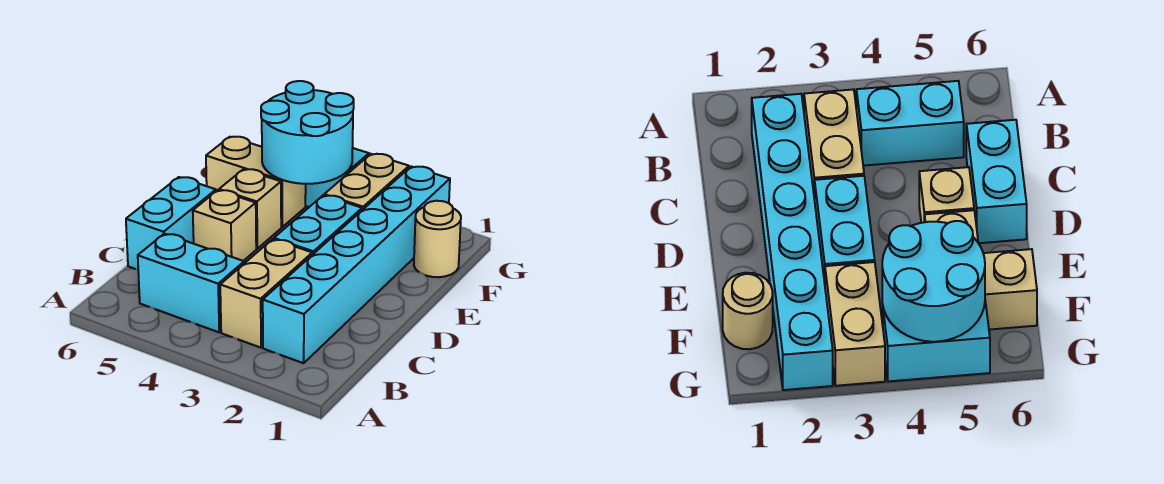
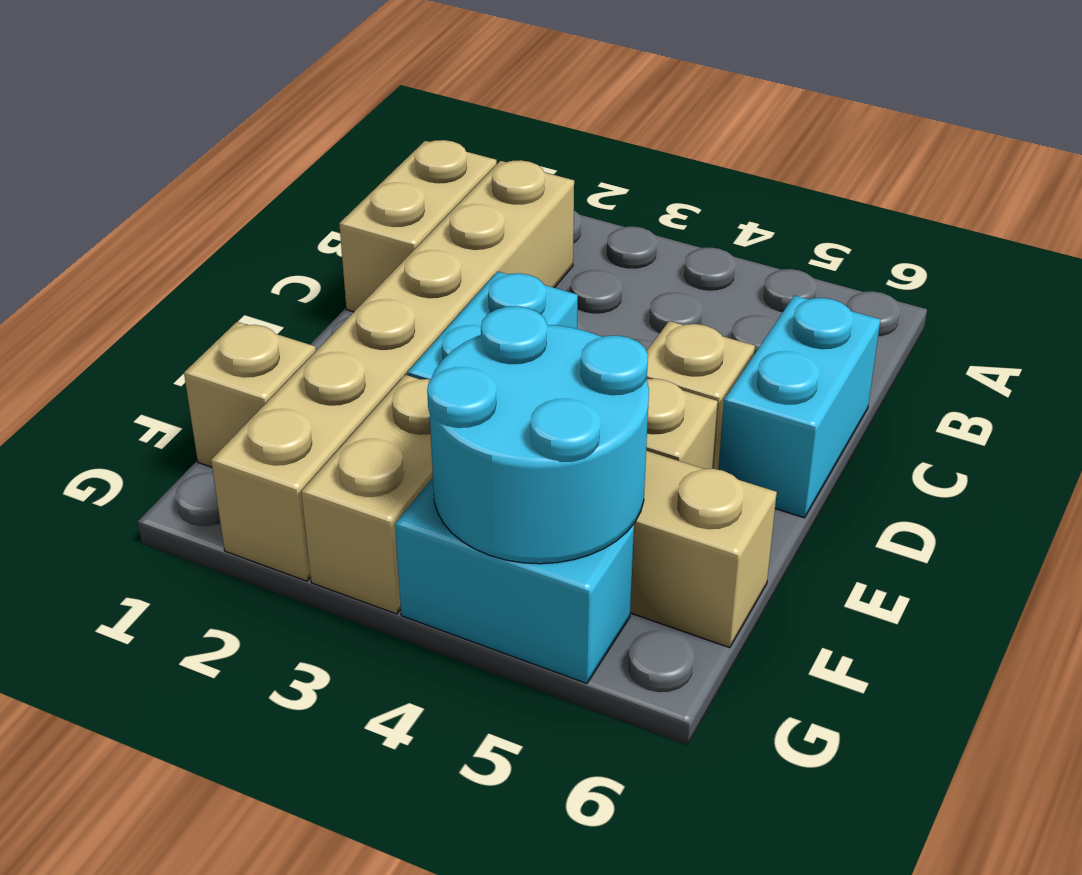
cyan brick B2:G2 level 1 -> tan brick B2:G2 level 1
tan brick B3:C3 level 1 -> tan brick B1:C1 level 1
cyan brick B4:B5 level 1 -> none
tan round brick F1 level 1 -> tan brick F1 level 1

